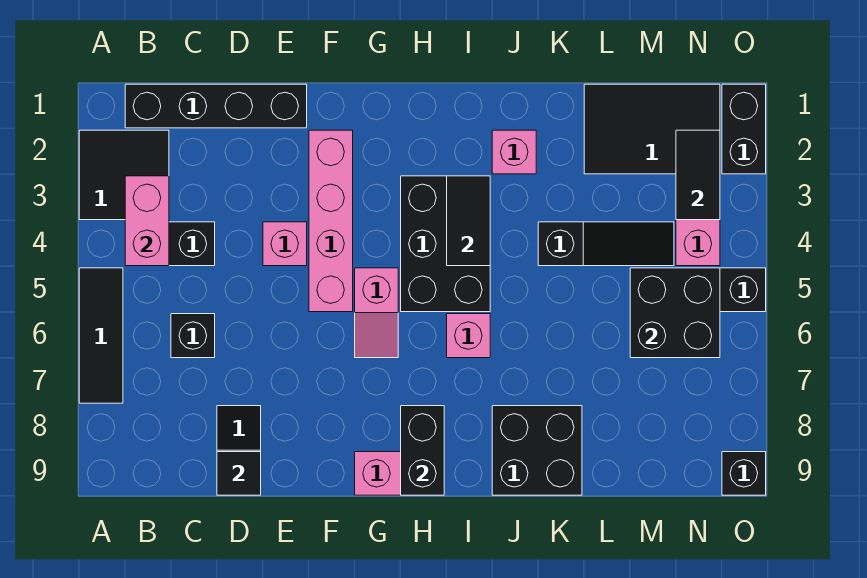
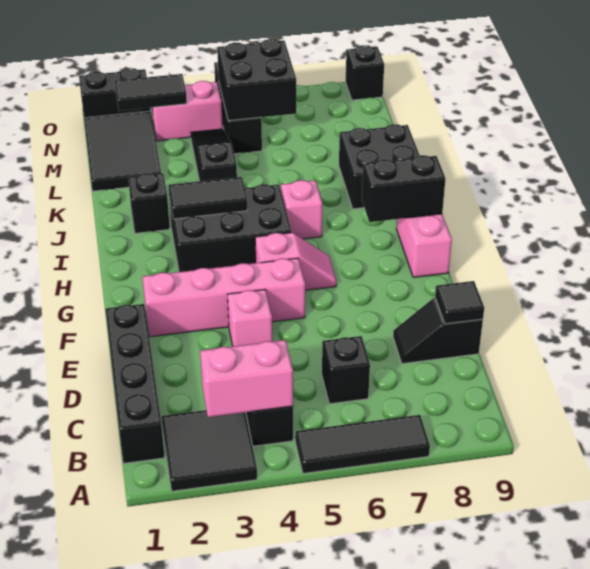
pink brick J2 level 1 -> black brick J2 level 1

